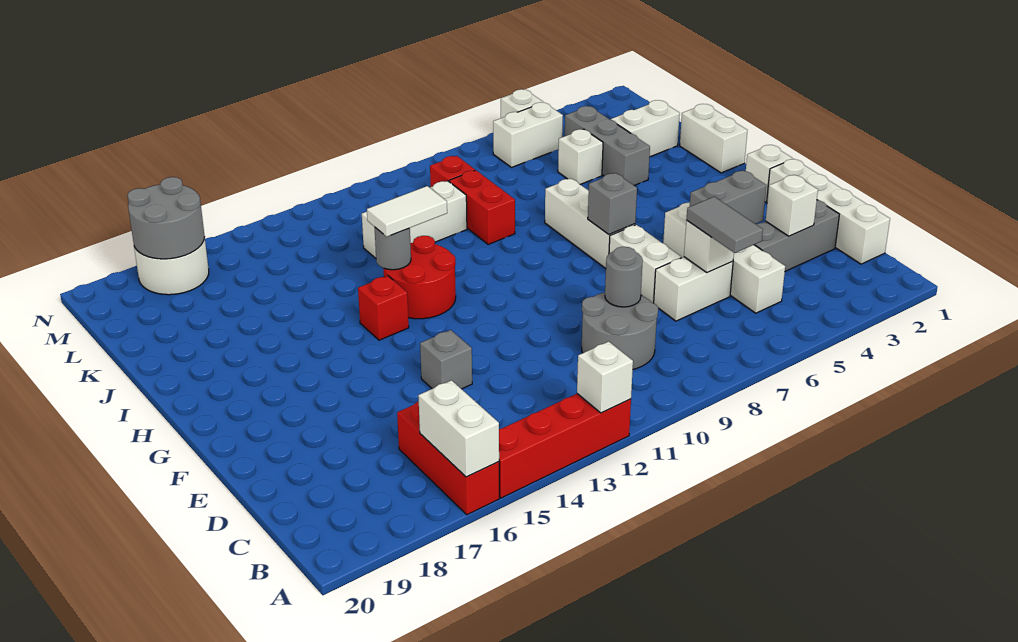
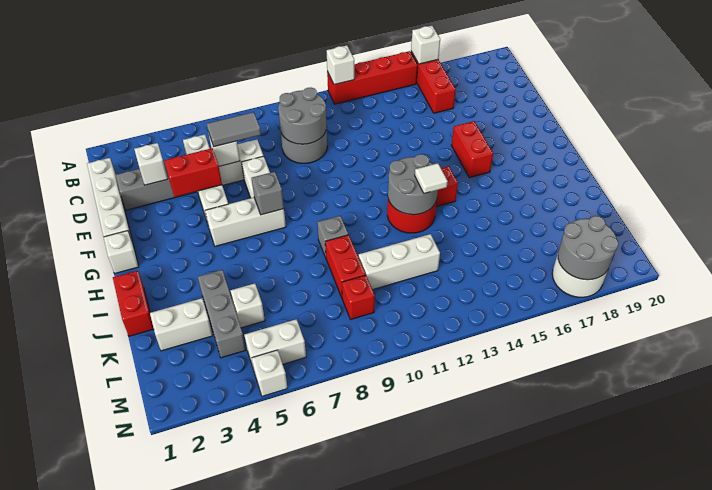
white brick A16:B16 level 2 -> white brick A16 level 2
grey tile C6:D6 level 3 -> grey tile D6:D7 level 3
grey round brick D9 level 2 -> grey round brick C9:D10 level 2
grey brick E4:E5 level 2 -> red brick E4:E5 level 2
grey brick E14 level 1 -> grey brick I9 level 1
none -> red brick F16:G16 level 1
white brick G7:I7 level 1 -> white brick G5:G7 level 1
white brick I1:J1 level 1 -> red brick I1:J1 level 1
white tile I12:I13 level 3 -> white tile I13 level 3
grey round brick I13 level 2 -> grey round brick H12:I13 level 2

